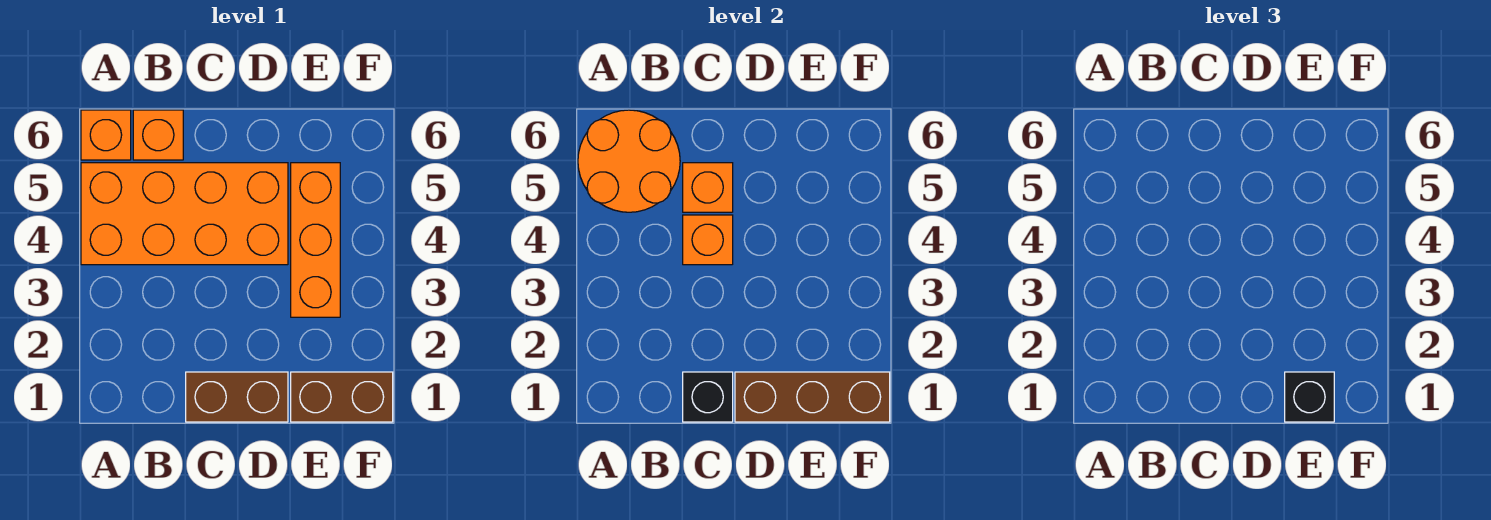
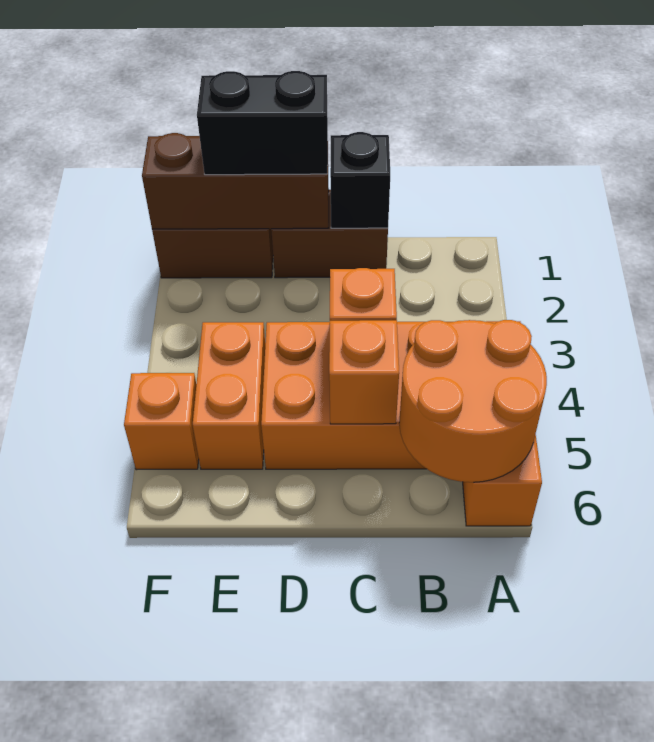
orange brick B6 level 1 -> orange brick F5 level 1
black brick E1 level 3 -> black brick D1:E1 level 3
orange brick E3:E5 level 1 -> orange brick E4:E5 level 1

